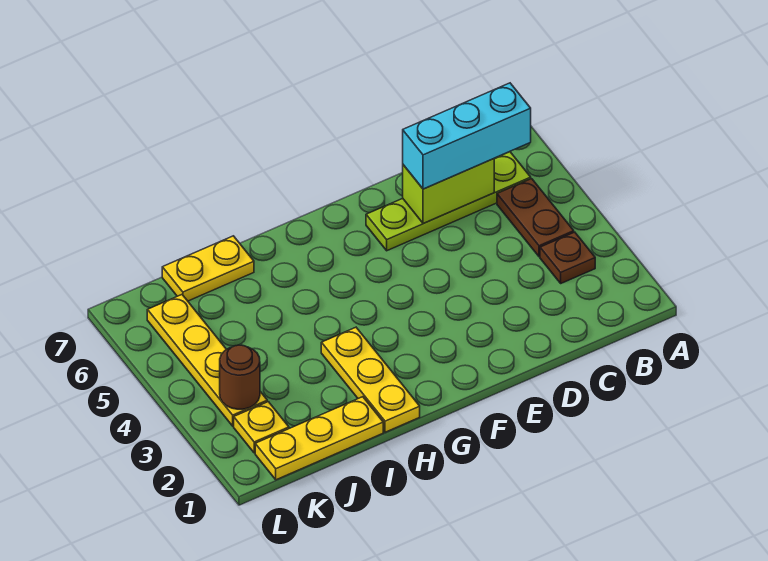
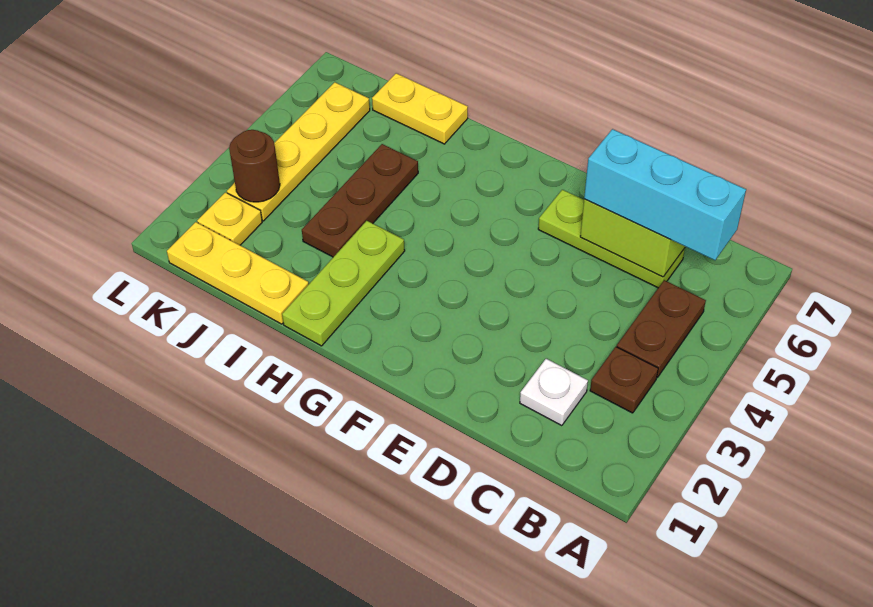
lime plate B6:E6 level 1 -> lime plate C6:E6 level 1
none -> white plate C2 level 1
yellow plate H1:H3 level 1 -> lime plate H1:H3 level 1
none -> brown plate I3:I5 level 1

